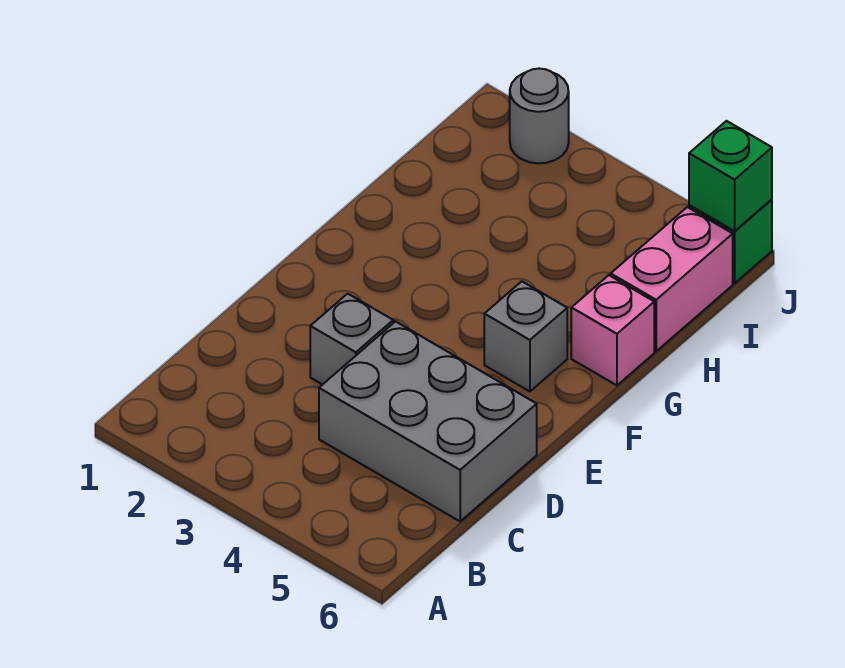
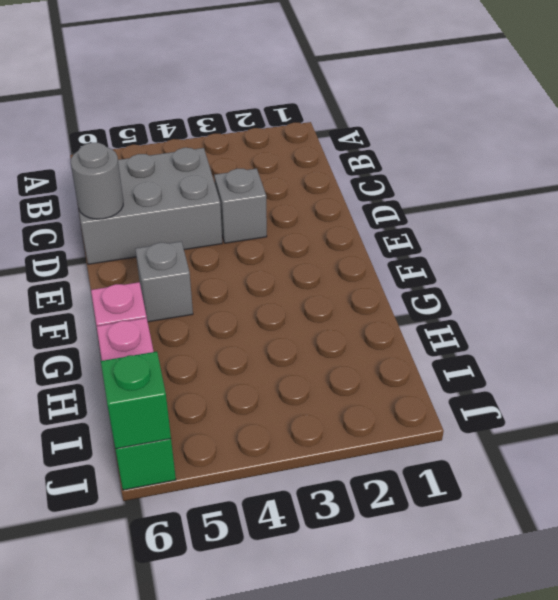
grey round brick J2 level 1 -> grey round brick D6 level 2

